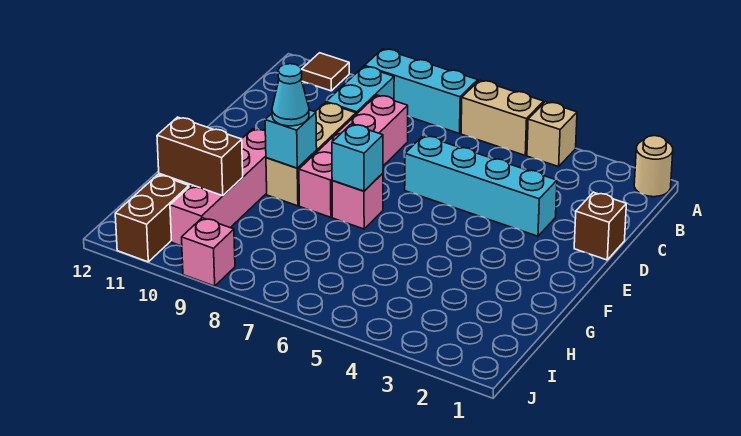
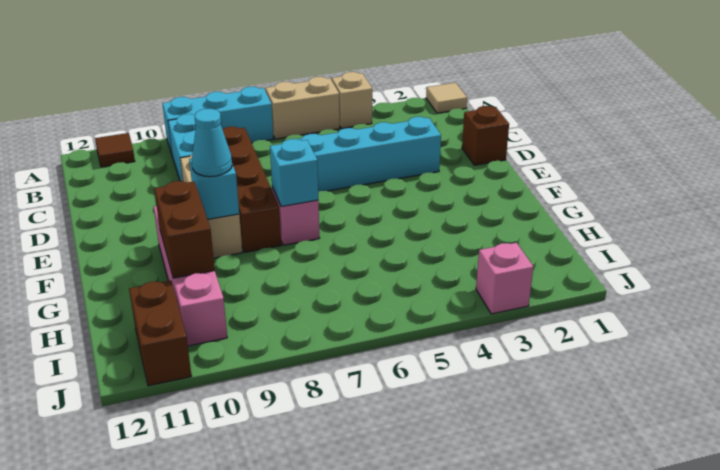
tan round brick A1 level 1 -> tan tile A1 level 1
pink brick C8:F8 level 1 -> brown brick C8:F8 level 1
brown brick H10:H11 level 2 -> brown brick G10:H10 level 2
pink brick J9 level 1 -> pink brick J3 level 1

